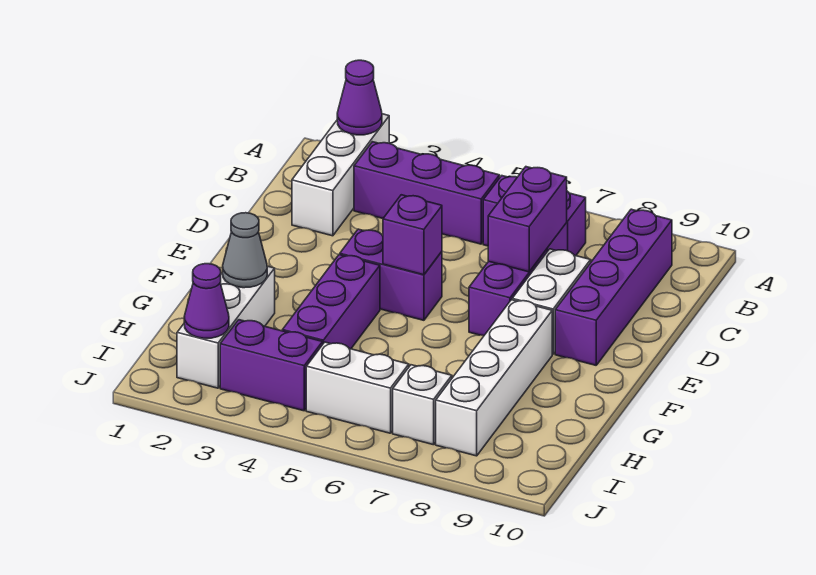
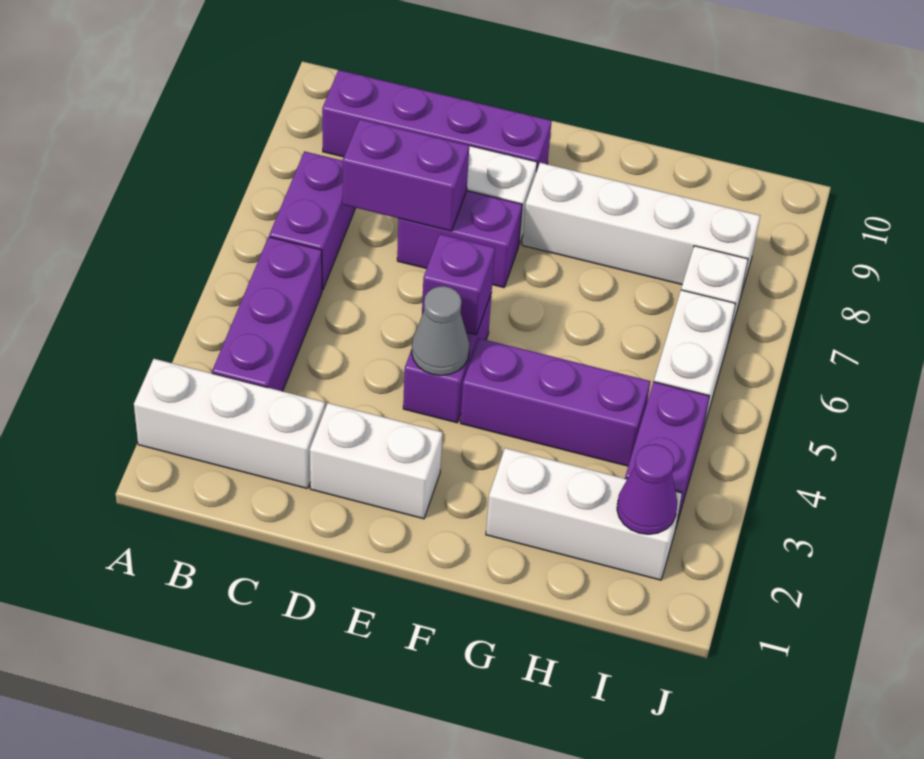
purple cone A2 level 2 -> none
none -> white brick D2:E2 level 1
grey cone G2 level 2 -> grey cone E4 level 2

